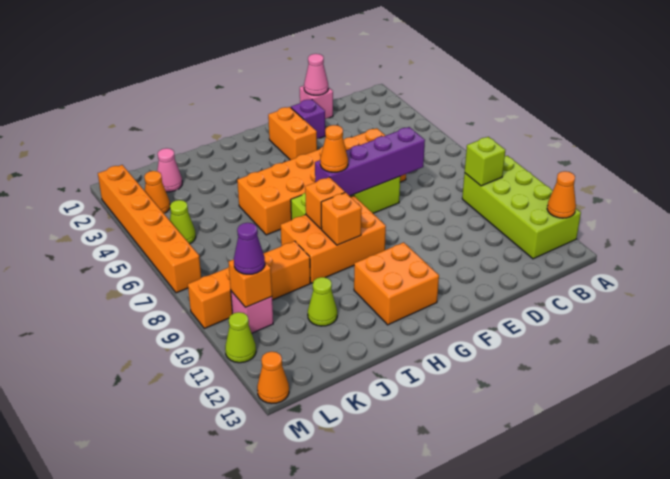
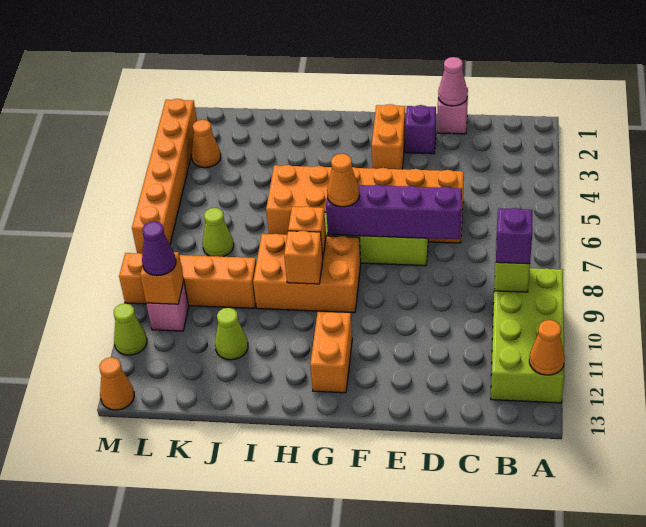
none -> purple brick B9 level 3
orange brick G11:H12 level 1 -> orange brick G11:G12 level 1
pink cone K2 level 1 -> none
lime cone L5 level 1 -> lime cone K7 level 1

